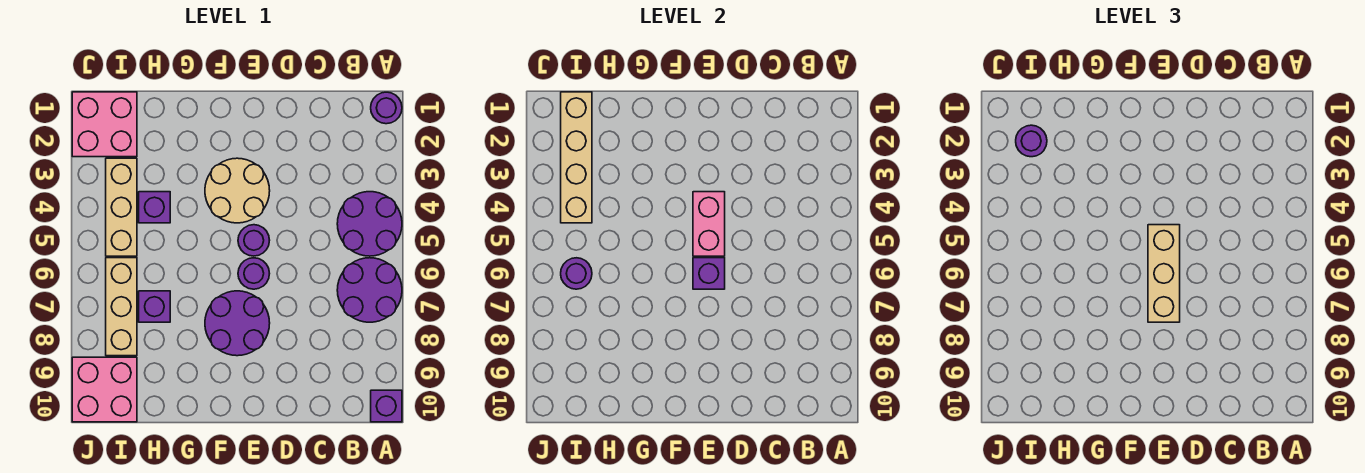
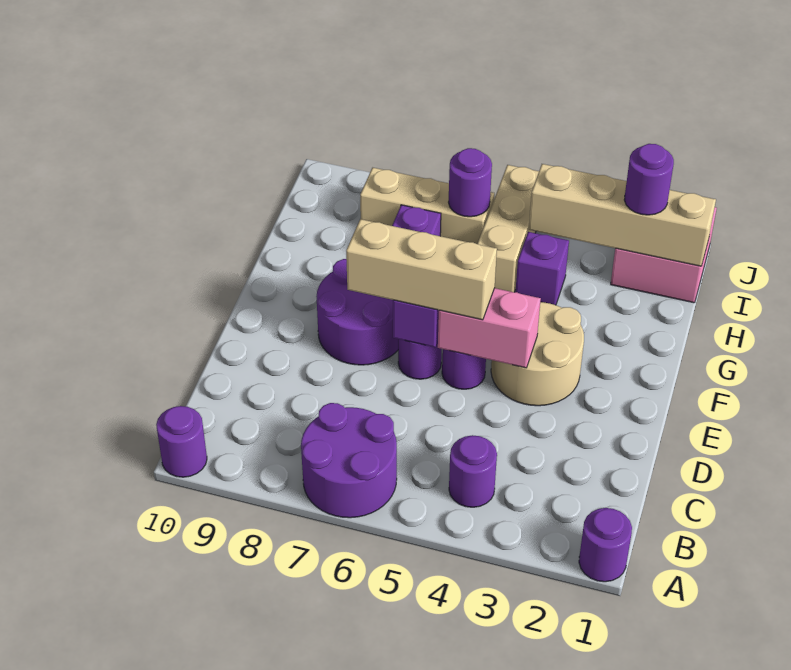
purple round brick A4:B5 level 1 -> purple round brick B4 level 1
purple brick A10 level 1 -> purple round brick A10 level 1
tan brick I3:I5 level 1 -> tan brick H5:J5 level 1
pink brick I9:J10 level 1 -> none

